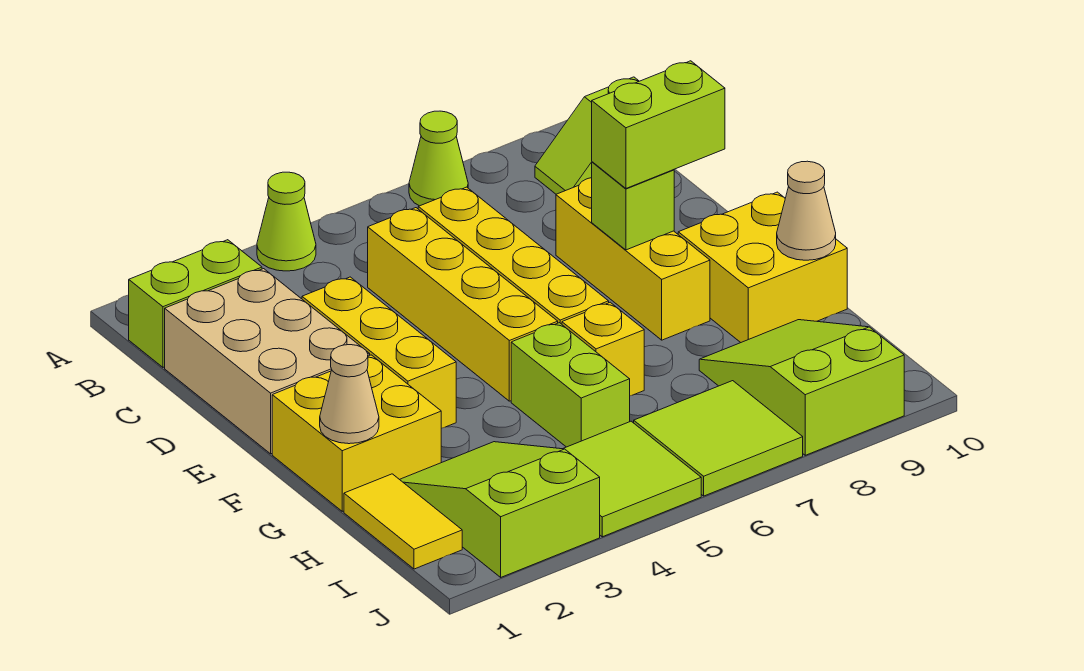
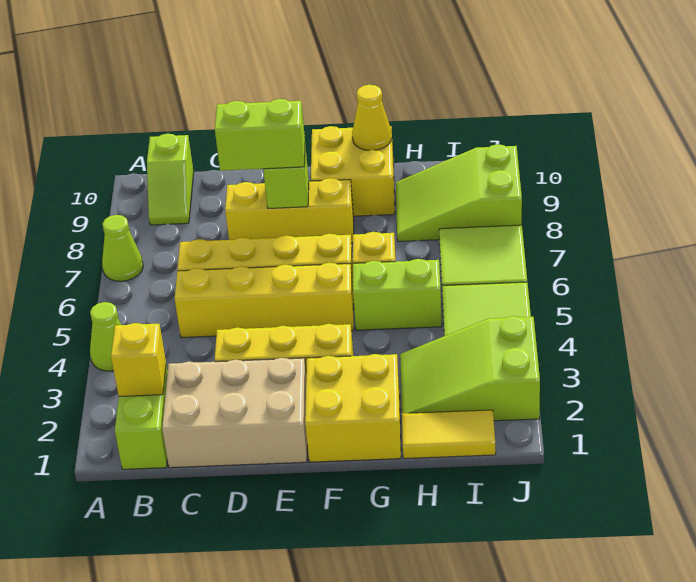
none -> yellow brick B2 level 2
lime brick E8:E9 level 3 -> lime brick D8:E8 level 3
tan cone G1 level 2 -> none
tan cone G10 level 2 -> yellow cone G10 level 2

